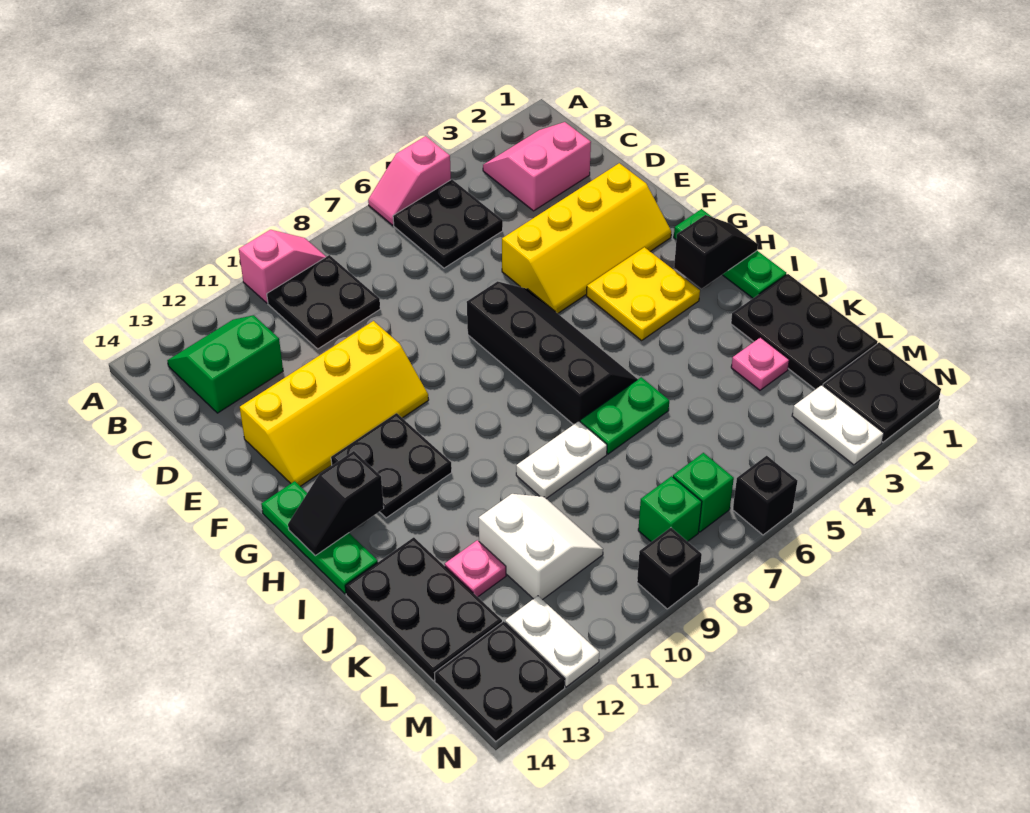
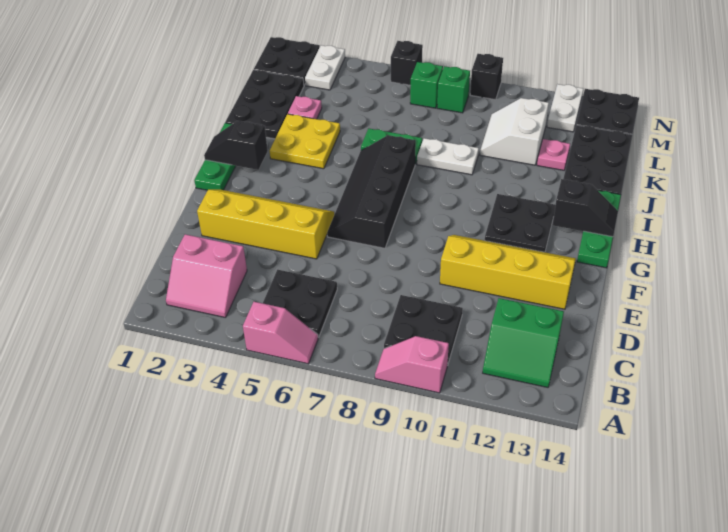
yellow plate G3:H4 level 1 -> yellow plate I3:J4 level 1

